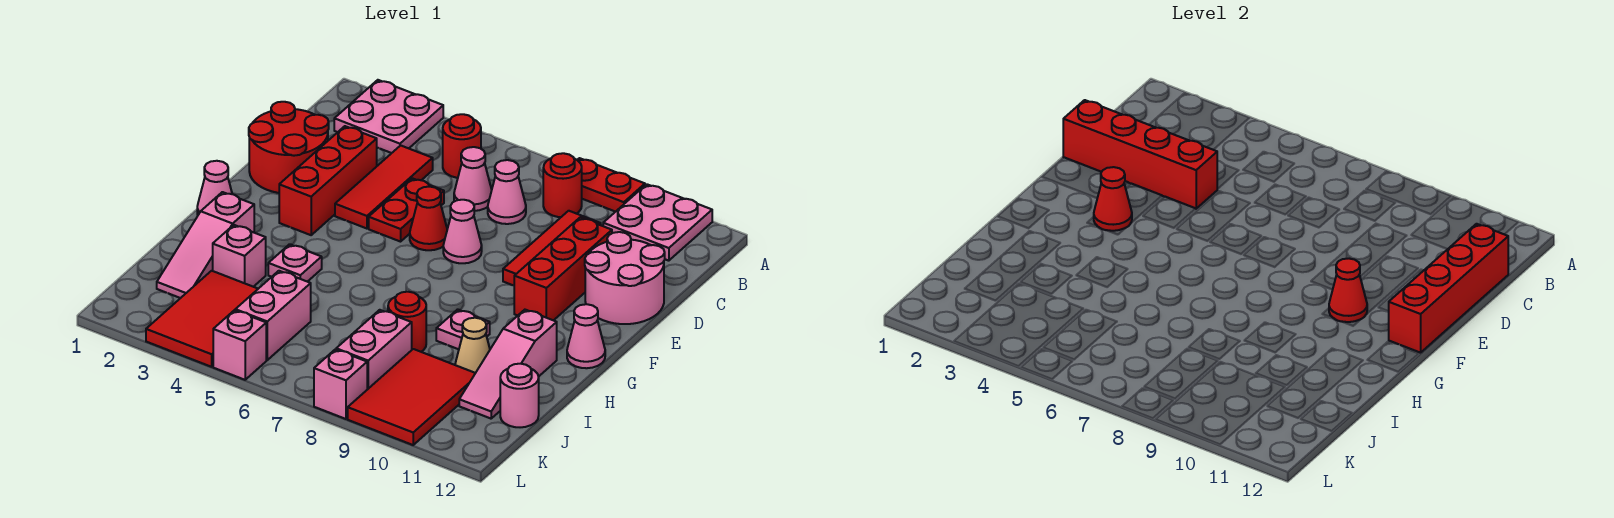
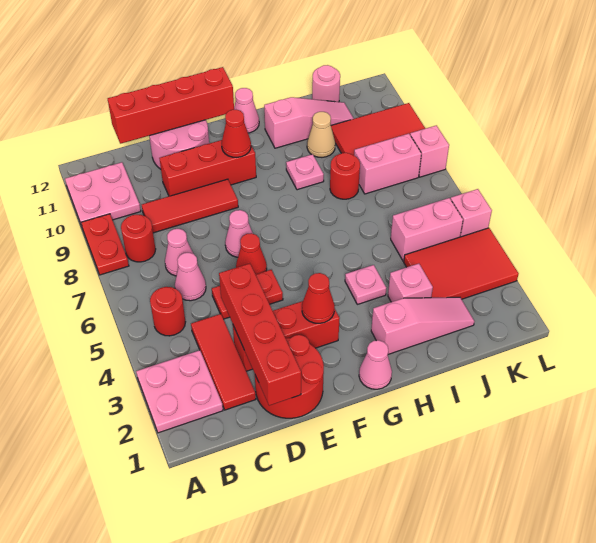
red tile C4:E4 level 1 -> red tile C2:C4 level 1

